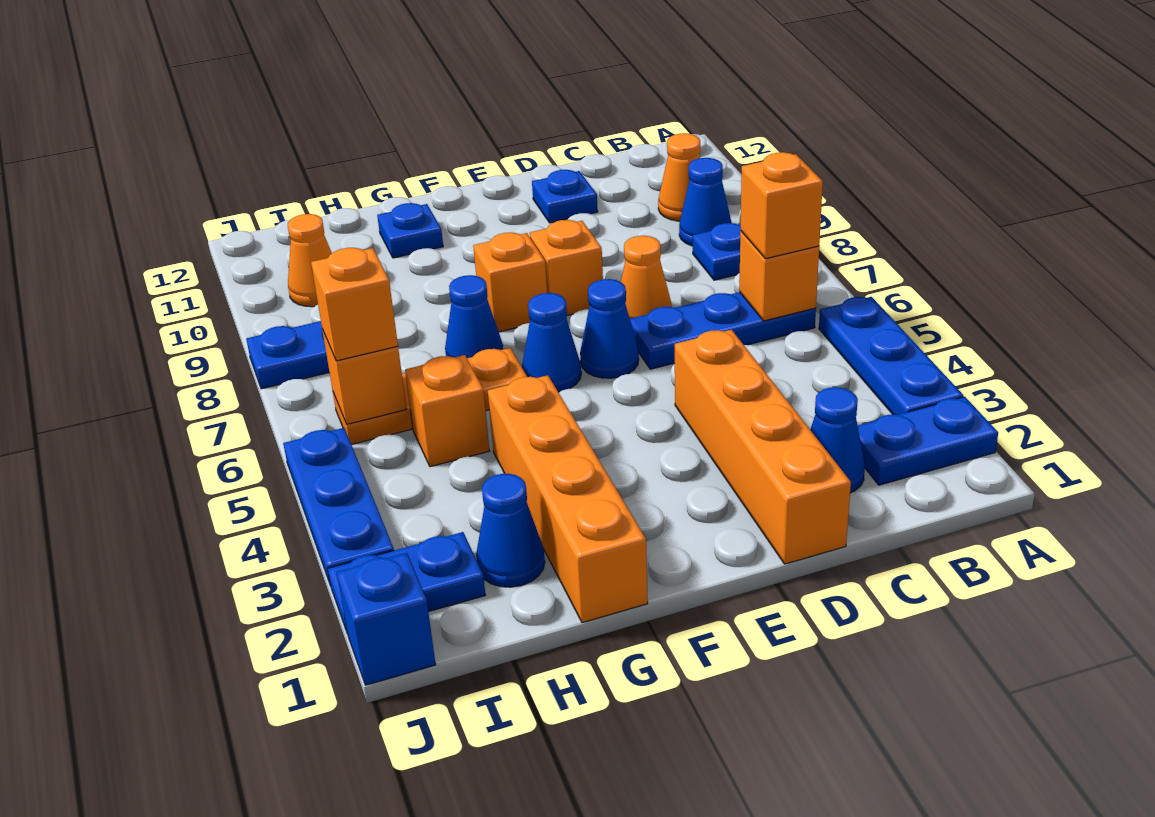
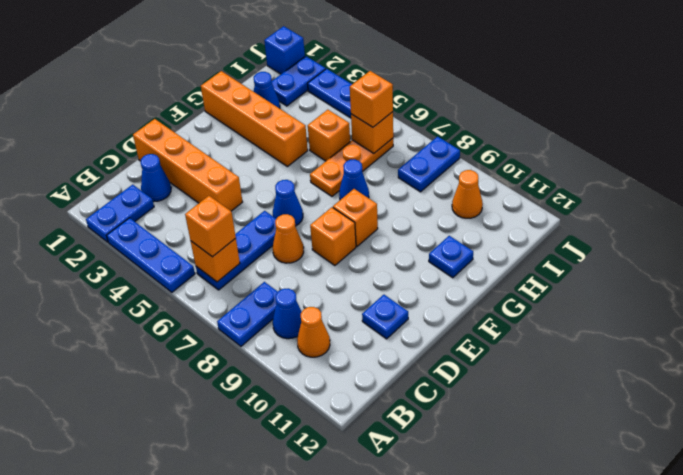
blue cone F6 level 1 -> none

